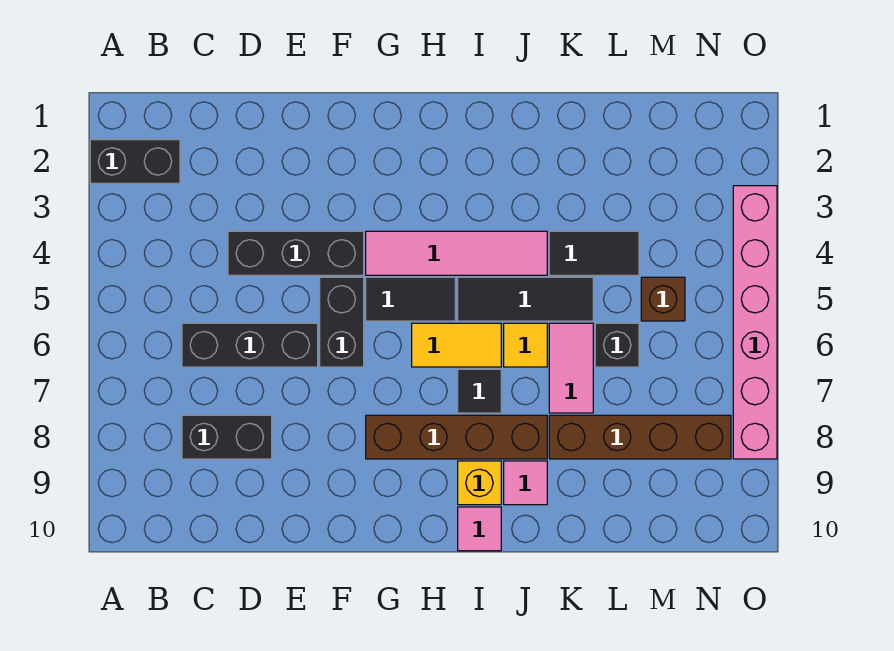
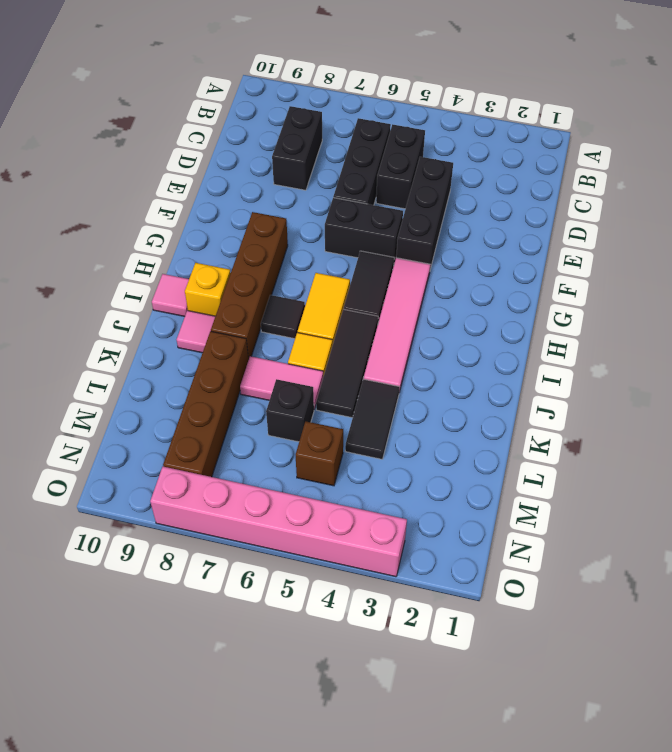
black brick A2:B2 level 1 -> black brick C5:D5 level 1

